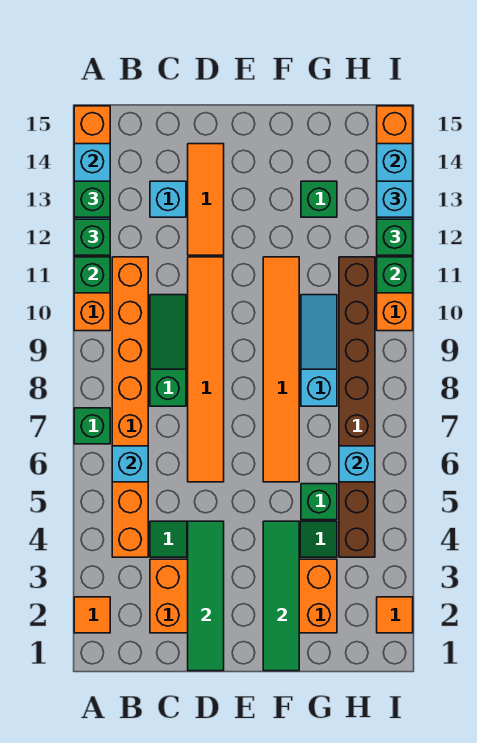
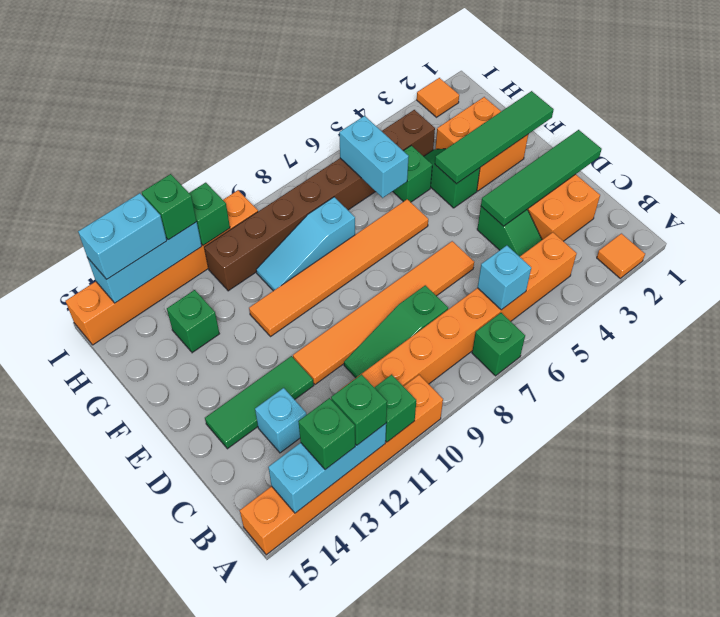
orange tile D12:D14 level 1 -> green tile D12:D14 level 1
cyan brick H6 level 2 -> cyan brick G6:H6 level 2
cyan brick I13 level 3 -> cyan brick I13:I14 level 3

